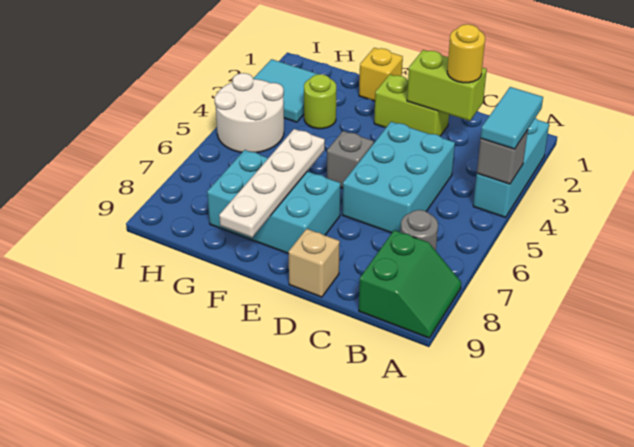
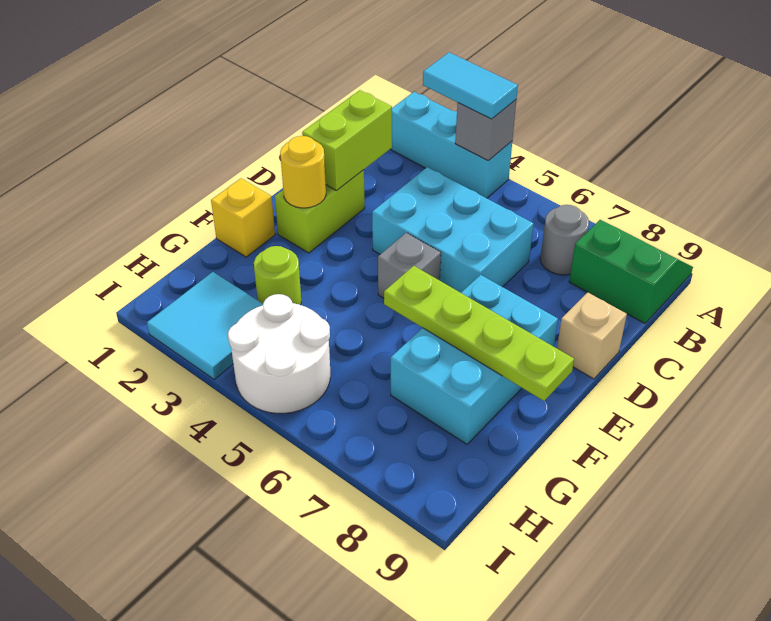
yellow round brick C2 level 3 -> yellow round brick E2 level 2
white plate F6:F9 level 2 -> lime plate F6:F9 level 2

